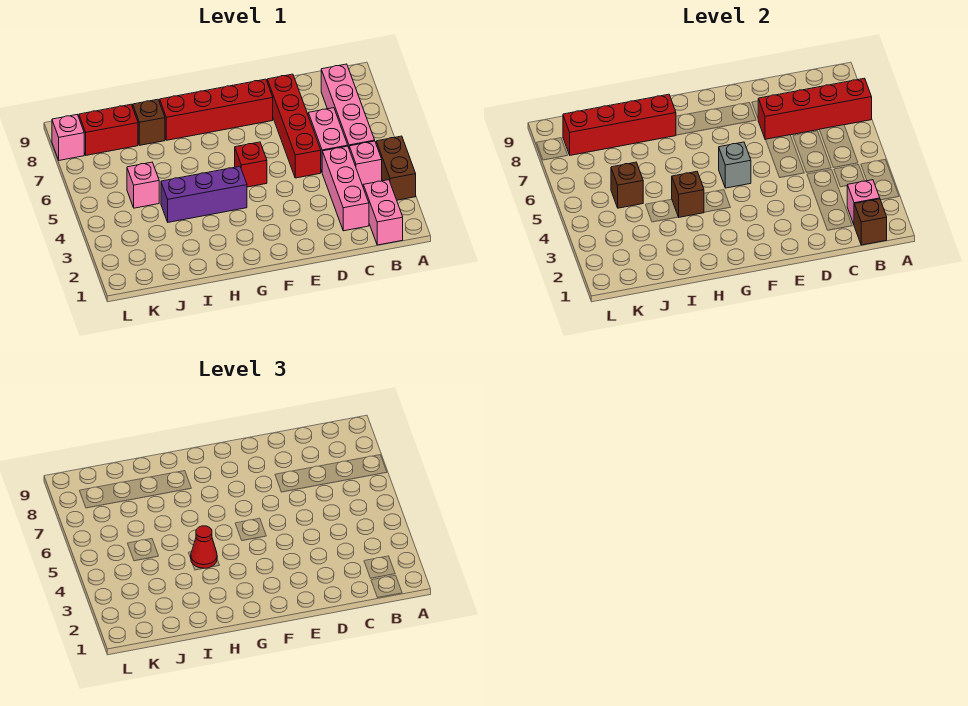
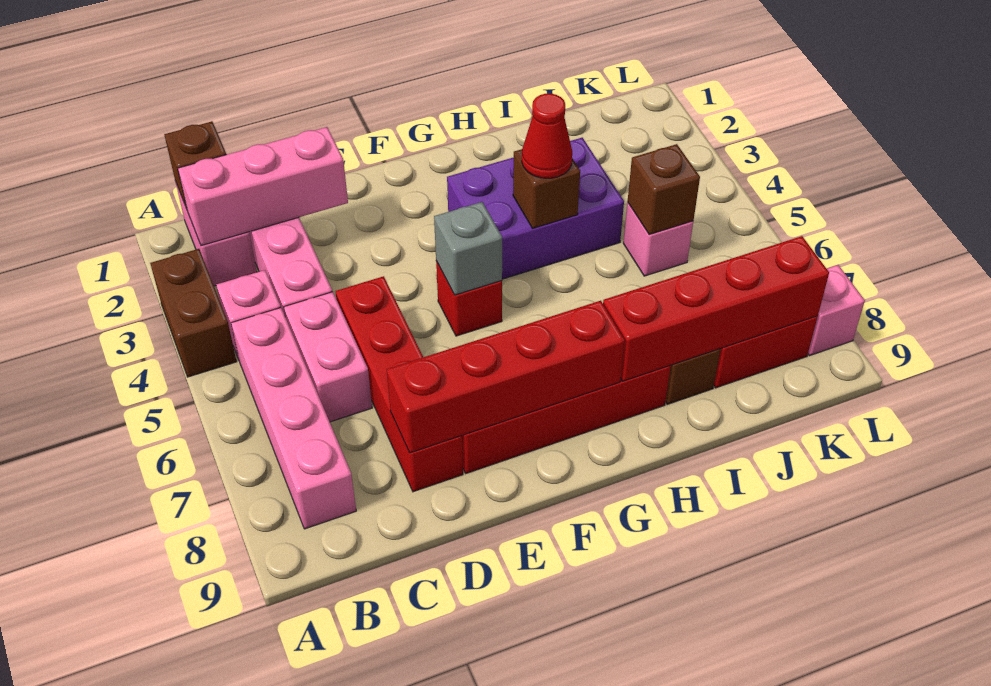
red brick A7:D7 level 2 -> red brick D8:G8 level 2
pink brick B2 level 2 -> pink brick B2:D2 level 2
purple brick G4:I4 level 1 -> purple brick G3:I4 level 1

